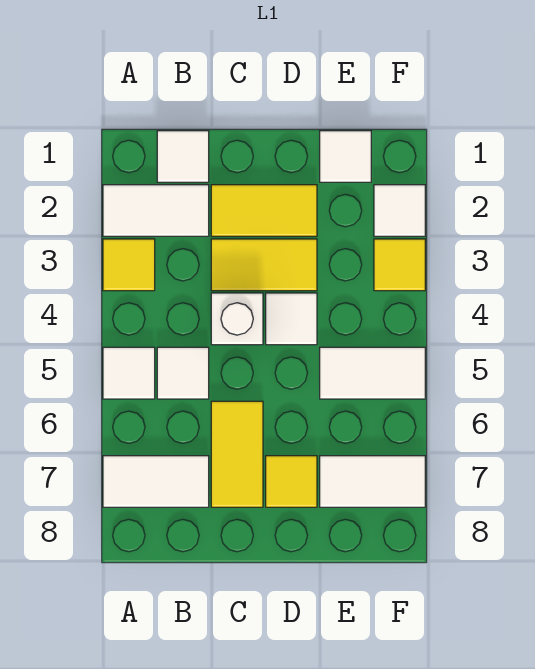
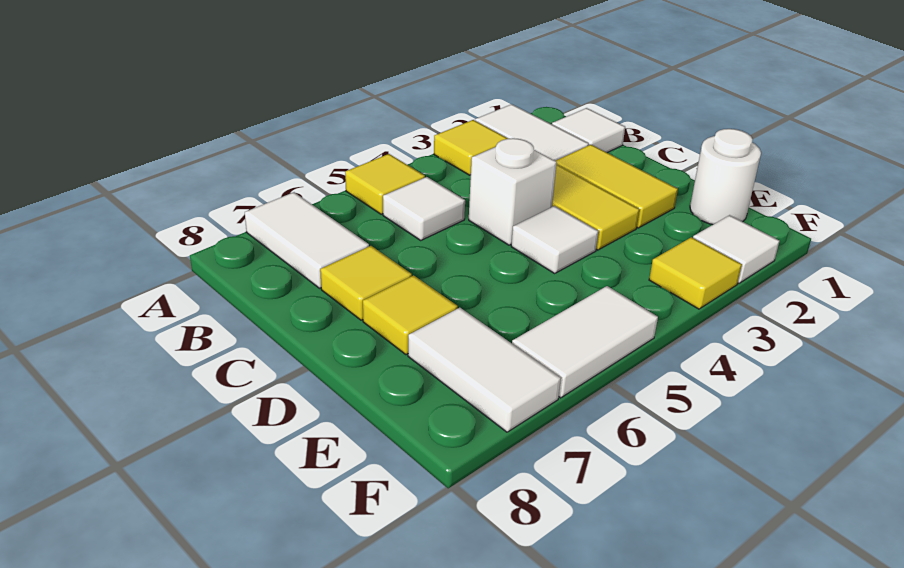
white tile A5 level 1 -> yellow tile A5 level 1
yellow tile C6:C7 level 1 -> yellow tile C7 level 1
white tile E1 level 1 -> white round brick E1 level 1
white tile E5:F5 level 1 -> white tile F5:F6 level 1

